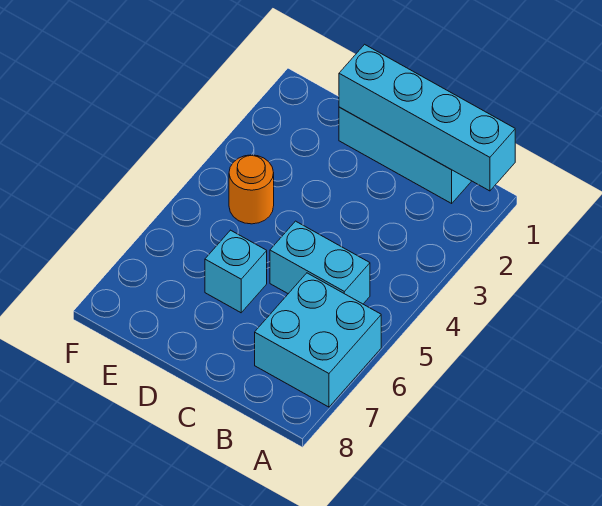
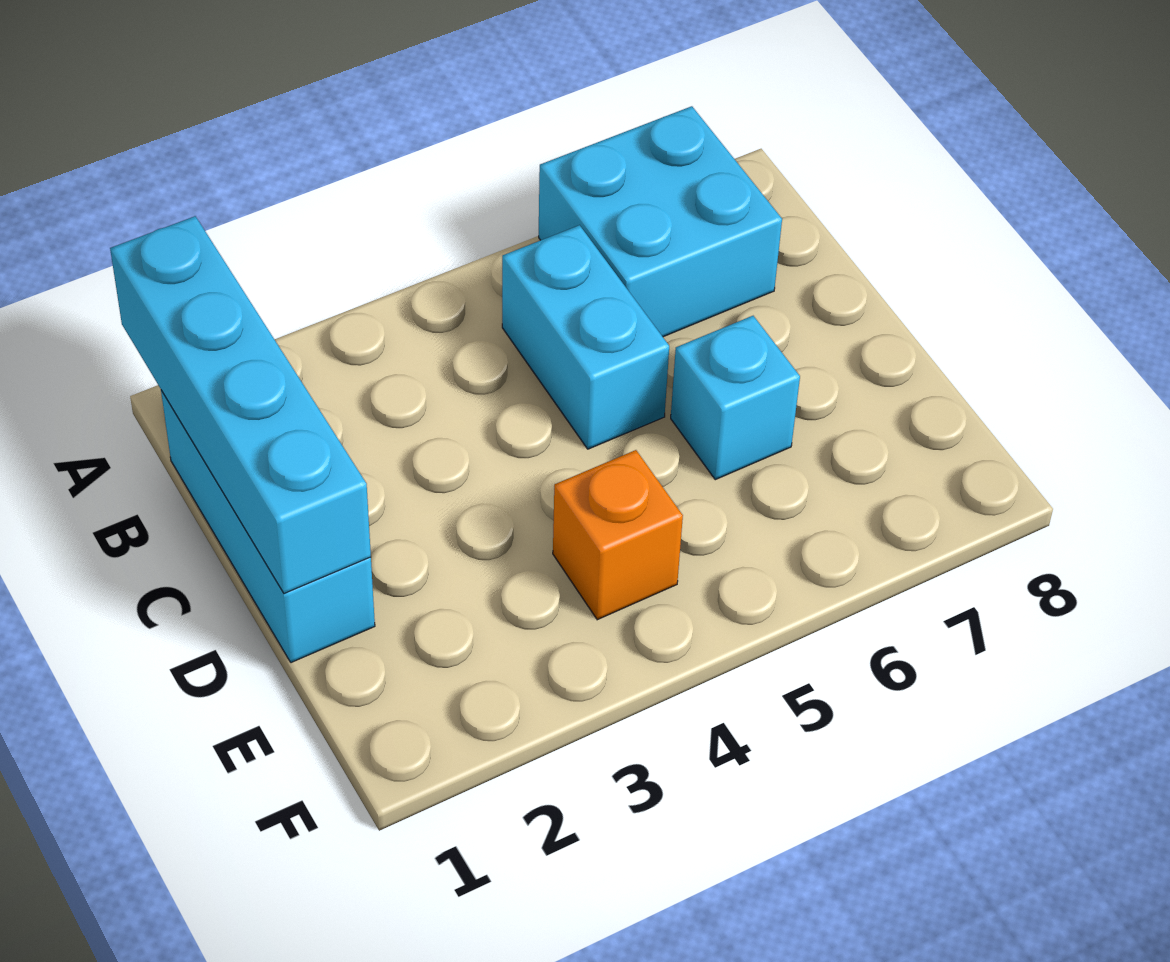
orange round brick E4 level 1 -> orange brick E4 level 1

